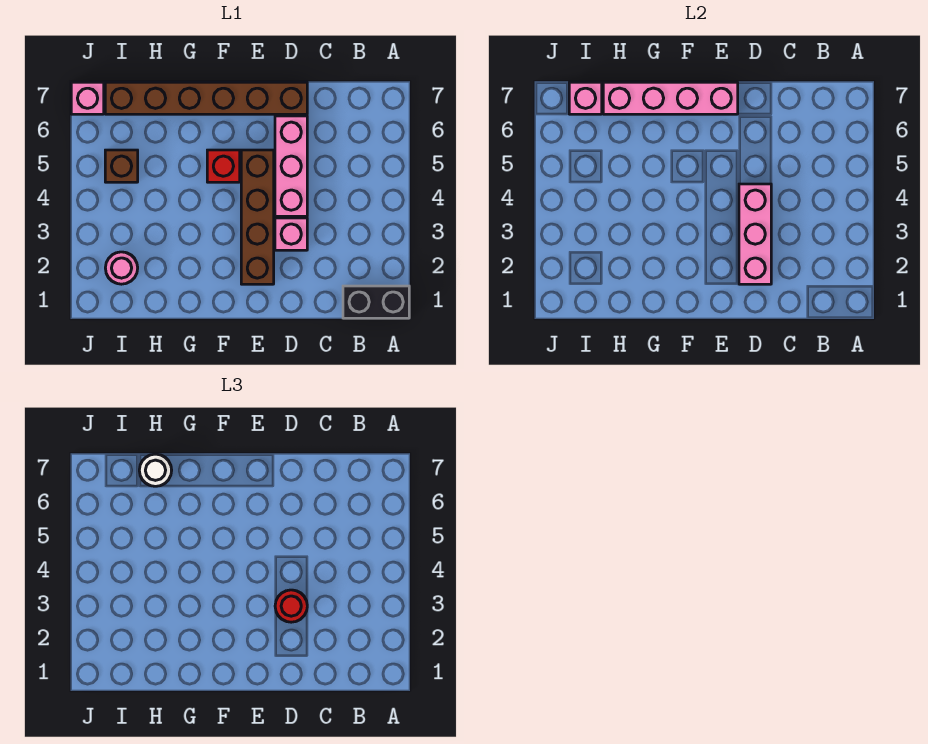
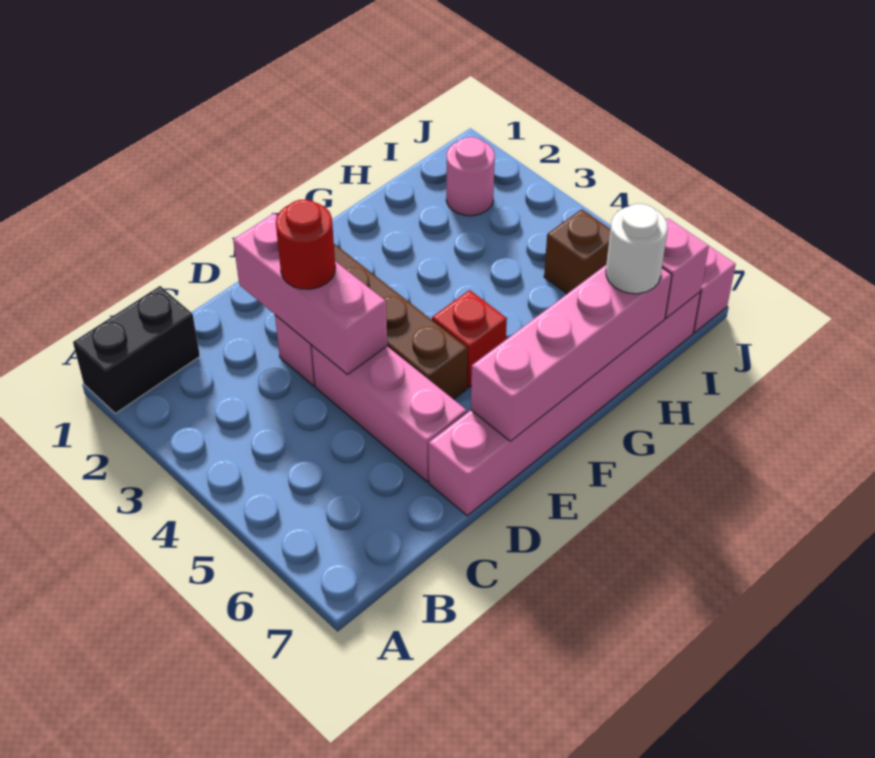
brown brick D7:I7 level 1 -> pink brick D7:I7 level 1

